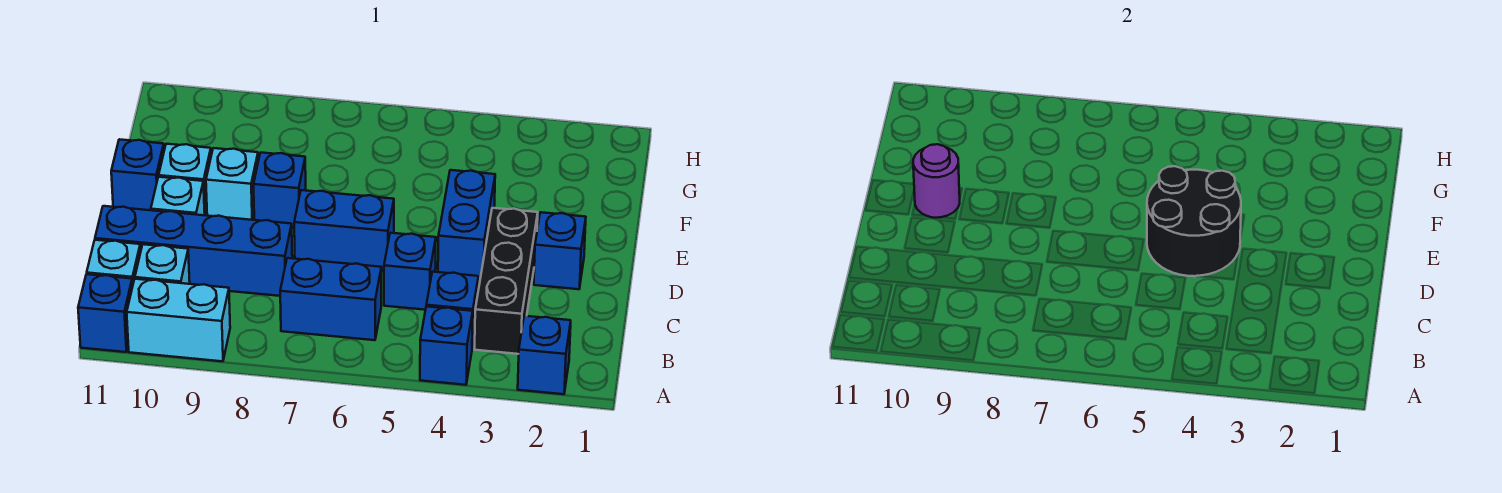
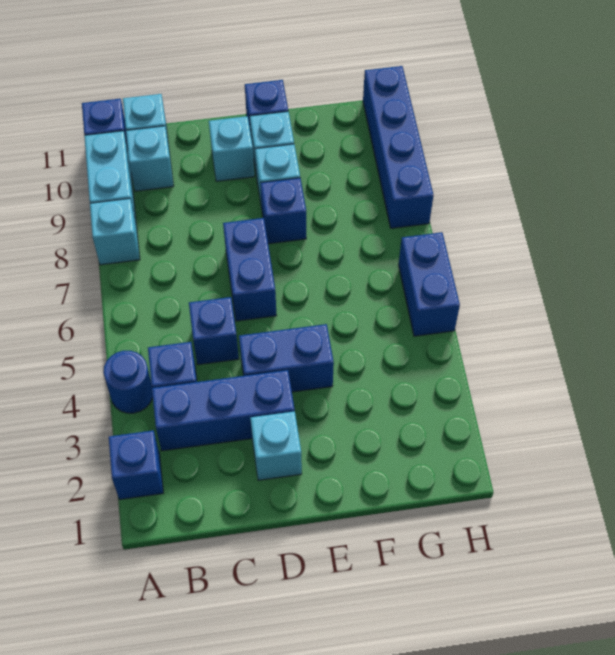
blue brick A4 level 1 -> blue round brick A4 level 1
none -> cyan brick A8 level 1
black brick B3:D3 level 1 -> blue brick B3:D3 level 1
blue brick B6:B7 level 1 -> blue brick H5:H6 level 1
blue brick C8:C11 level 1 -> blue brick H8:H11 level 1
blue brick D2 level 1 -> cyan brick D2 level 1
black round brick D4:E5 level 2 -> none
purple round brick E10 level 2 -> none

